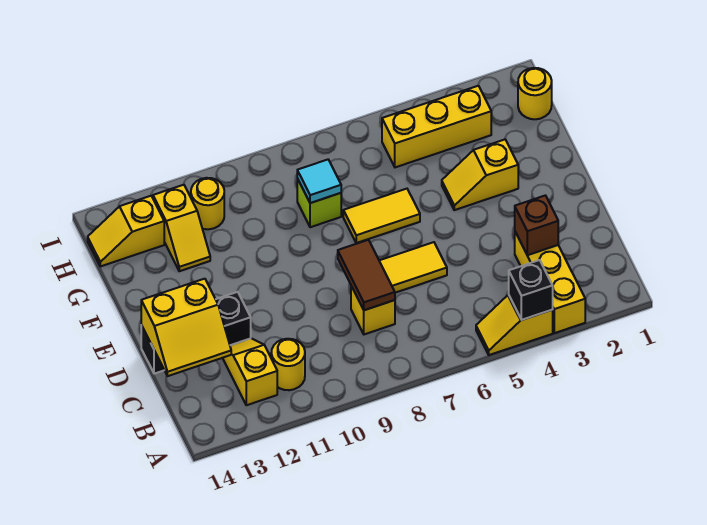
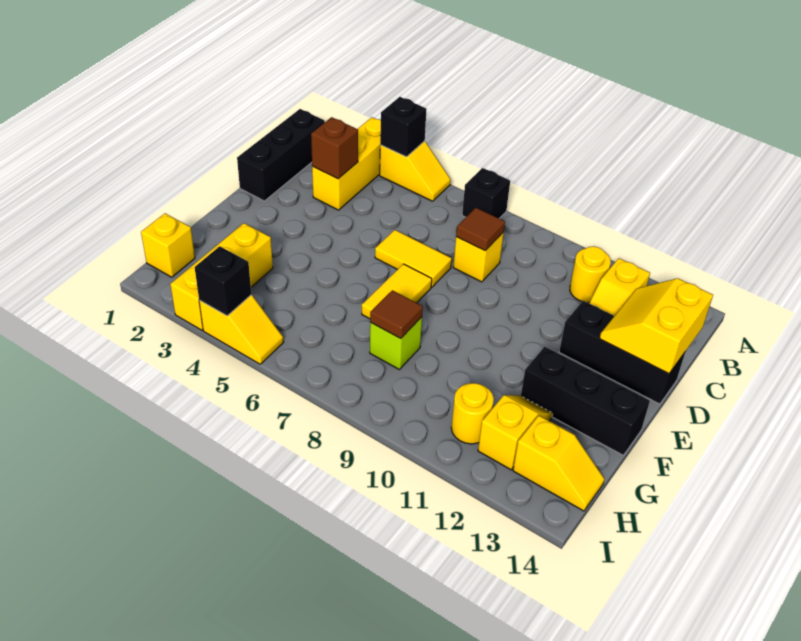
none -> black brick A7 level 1
none -> black brick B1:D1 level 1
brown tile C8:D8 level 2 -> brown tile C8 level 2
yellow slope C13:D14 level 2 top D -> yellow slope C13:D14 level 2 top 14
yellow slope F3:F4 level 1 top 3 -> yellow slope I4:I5 level 1 top 4
yellow tile F6:F7 level 1 -> yellow tile E7:F7 level 1
none -> black brick F12:F14 level 1
cyan tile G8 level 2 -> brown tile G8 level 2
yellow round brick H1 level 1 -> yellow brick H1 level 1
yellow brick H3:H5 level 1 -> yellow brick G3:I3 level 1
none -> black brick I4 level 2

